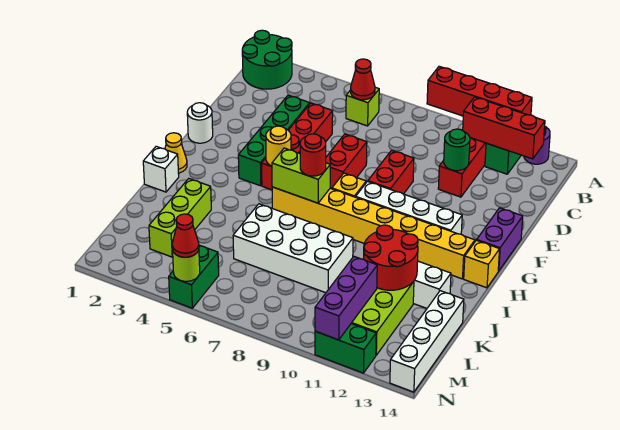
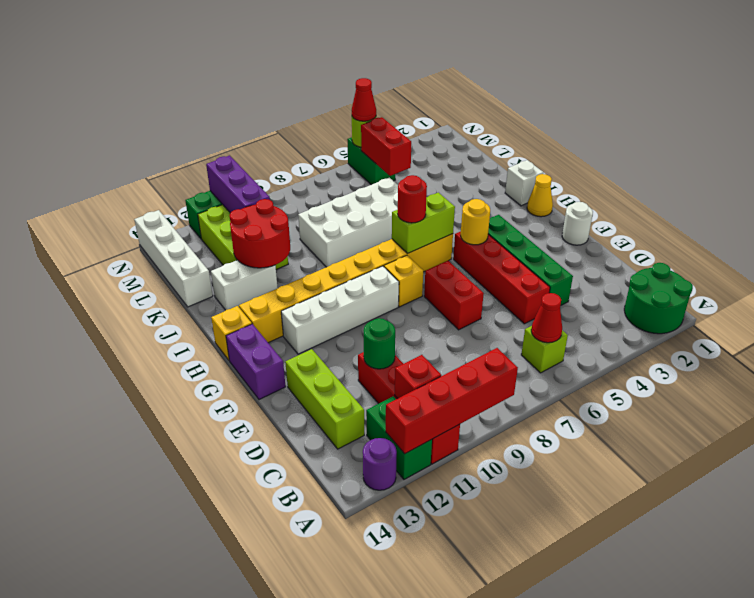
red brick B11:B13 level 2 -> red brick B11 level 2
red brick E9:F9 level 1 -> red brick L5:M5 level 2
lime brick J3:L3 level 1 -> lime brick C13:E13 level 1

